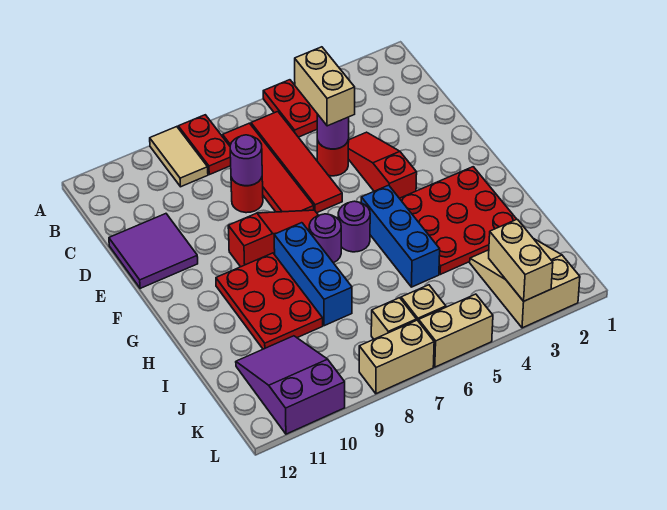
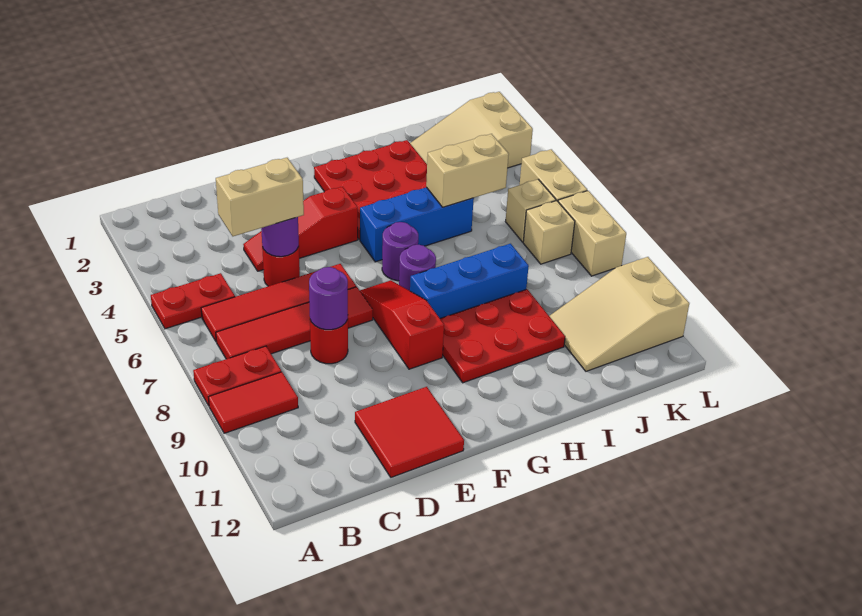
tan tile A9:B9 level 1 -> red tile A9:B9 level 1
purple tile D11:E12 level 1 -> red tile D11:E12 level 1
purple slope J10:L11 level 1 top L -> tan slope J10:L11 level 1 top L
tan brick K3:L3 level 2 -> tan brick I5:J5 level 2

